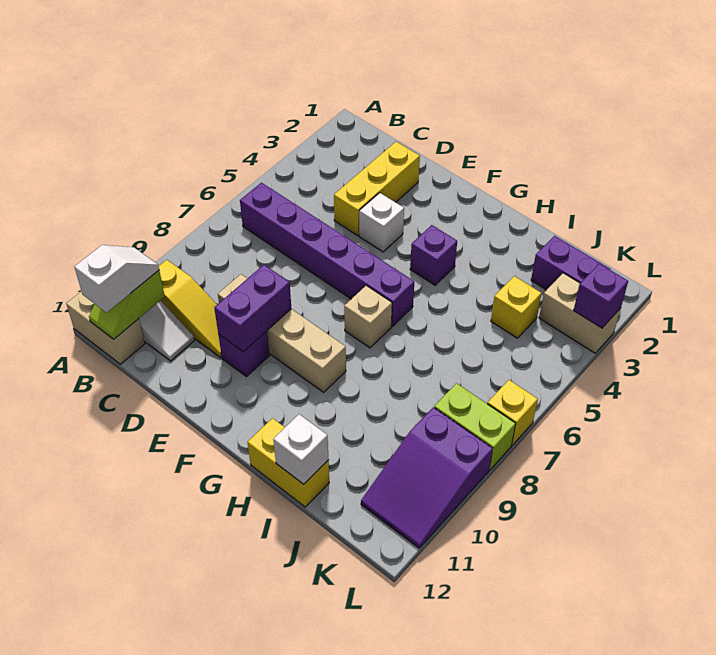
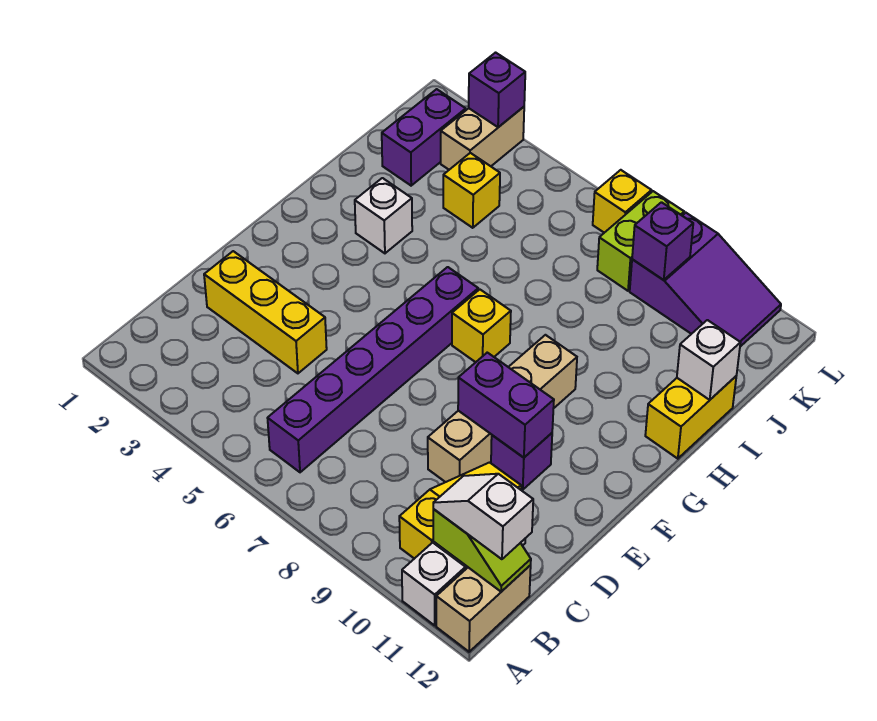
white brick E4 level 1 -> white brick H3 level 1
purple brick G4 level 1 -> purple brick K9 level 2
tan brick G7 level 1 -> yellow brick G7 level 1

